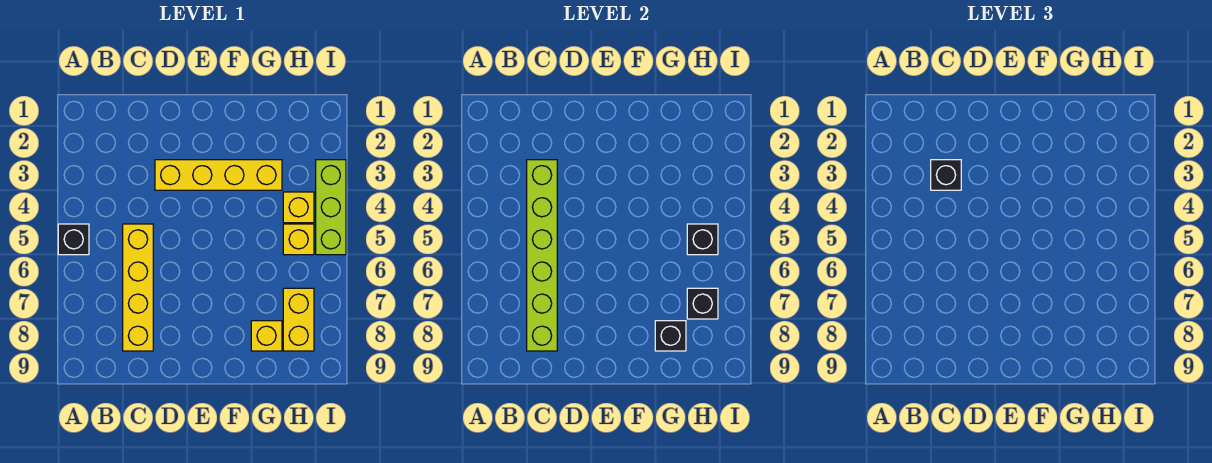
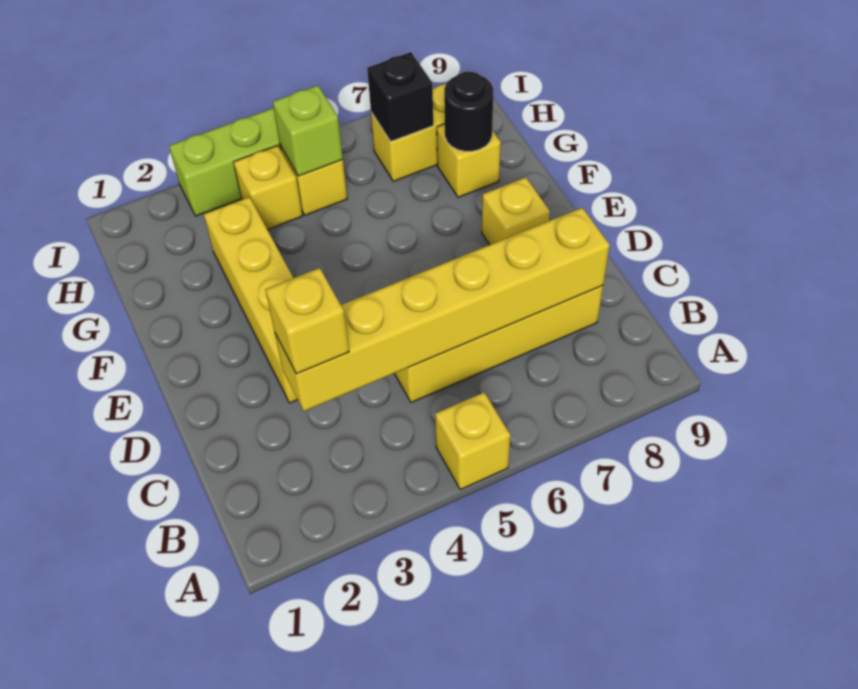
black brick A5 level 1 -> yellow brick A5 level 1
lime brick C3:C8 level 2 -> yellow brick C3:C8 level 2
black brick C3 level 3 -> yellow brick C3 level 3
none -> yellow brick E8 level 1
black brick G8 level 2 -> black round brick G8 level 2
black brick H5 level 2 -> lime brick H5 level 2

